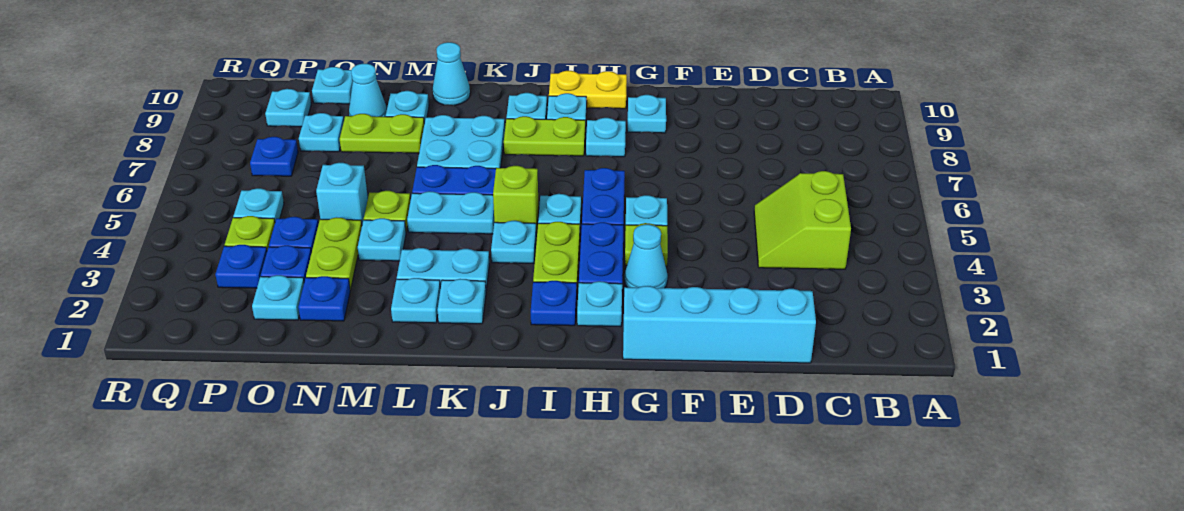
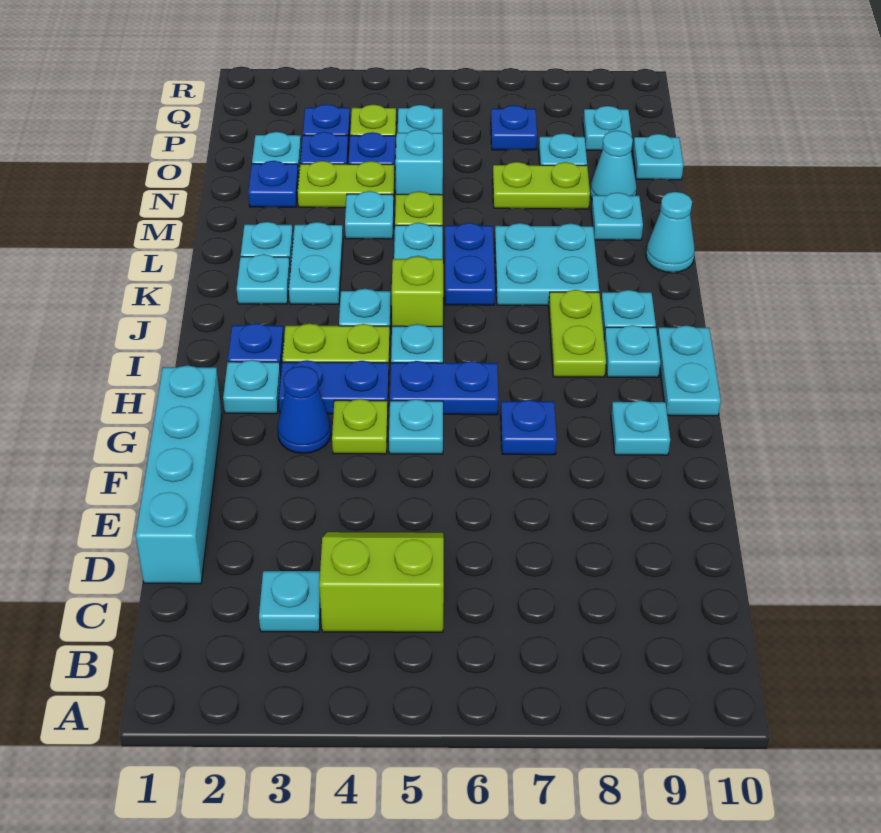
cyan cone G3 level 1 -> blue cone G3 level 1
none -> blue plate G7 level 1
cyan plate H8 level 1 -> cyan plate C3 level 1
yellow plate H10:I10 level 1 -> cyan plate H10:I10 level 1
lime plate M8:N8 level 1 -> lime plate N7:N8 level 1

